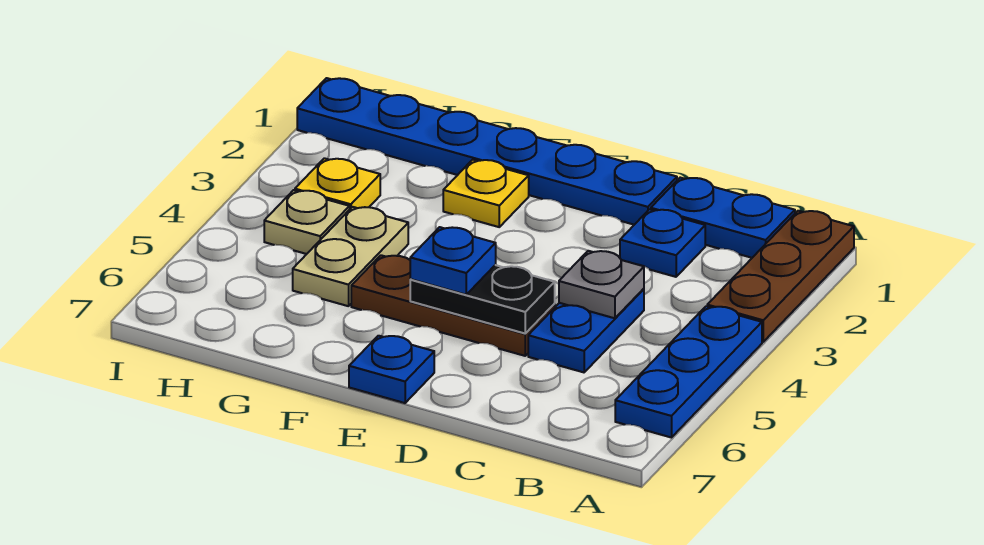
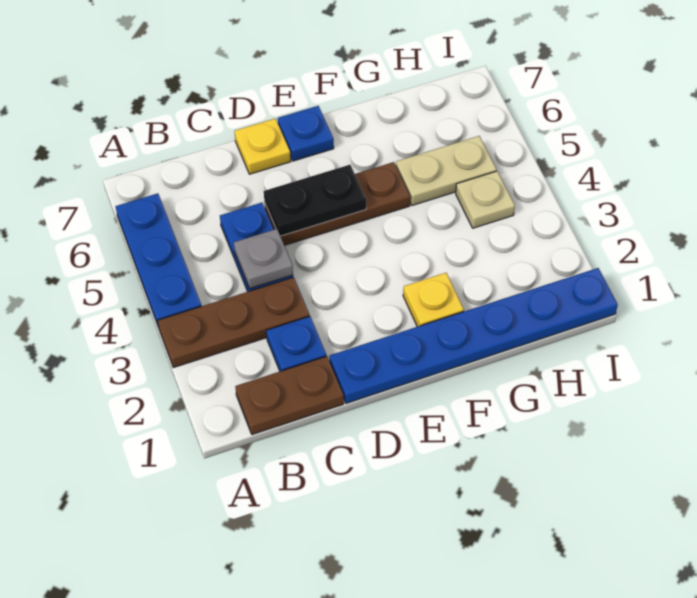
brown plate A1:A3 level 1 -> brown plate A3:C3 level 1
blue plate B1:C1 level 1 -> brown plate B1:C1 level 1
blue plate E5 level 3 -> none
tan plate G4:G5 level 1 -> tan plate G5:H5 level 1
yellow plate H3 level 1 -> yellow plate D7 level 1

